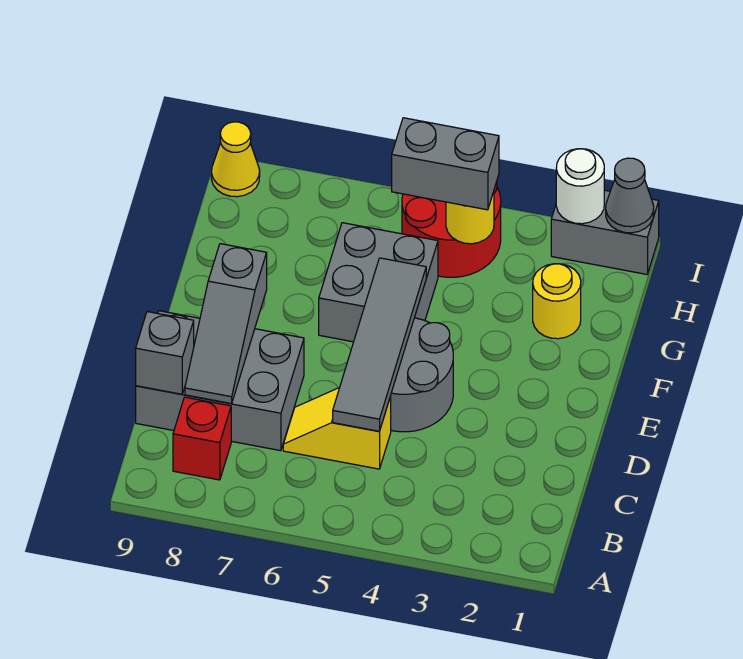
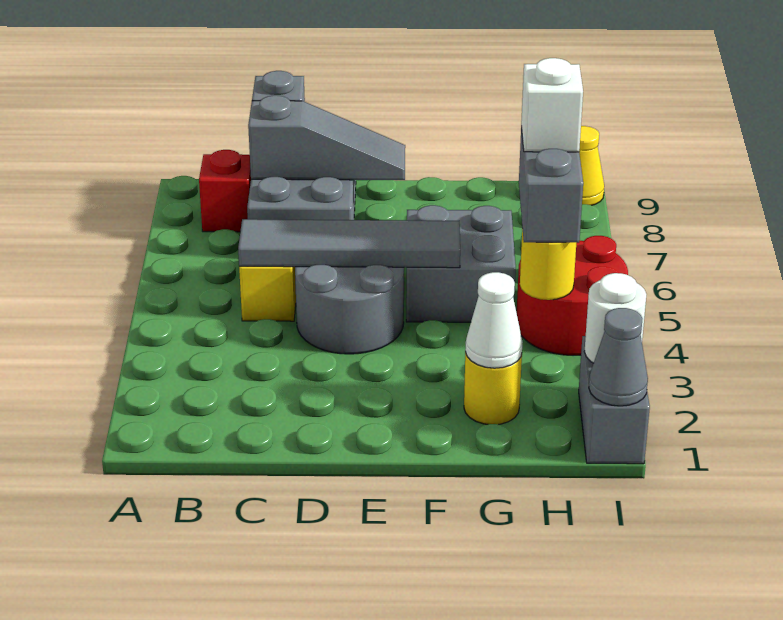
grey slope C8:E8 level 2 top E -> grey slope C8:E8 level 2 top C
none -> white cone G2 level 2
none -> white brick H5 level 4

